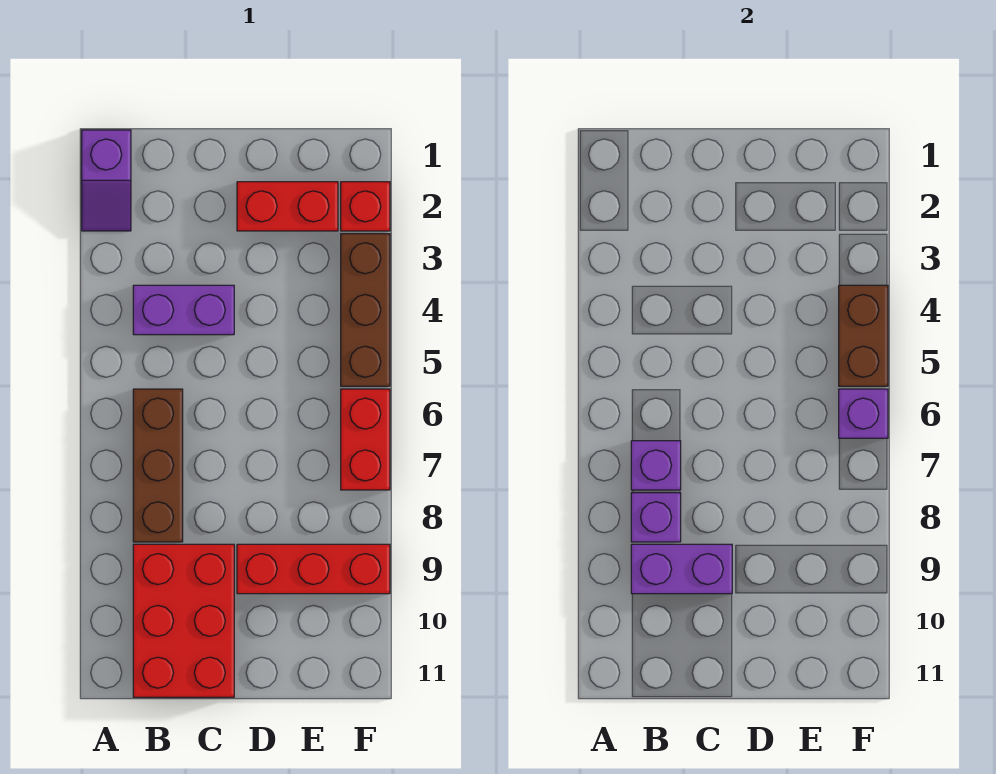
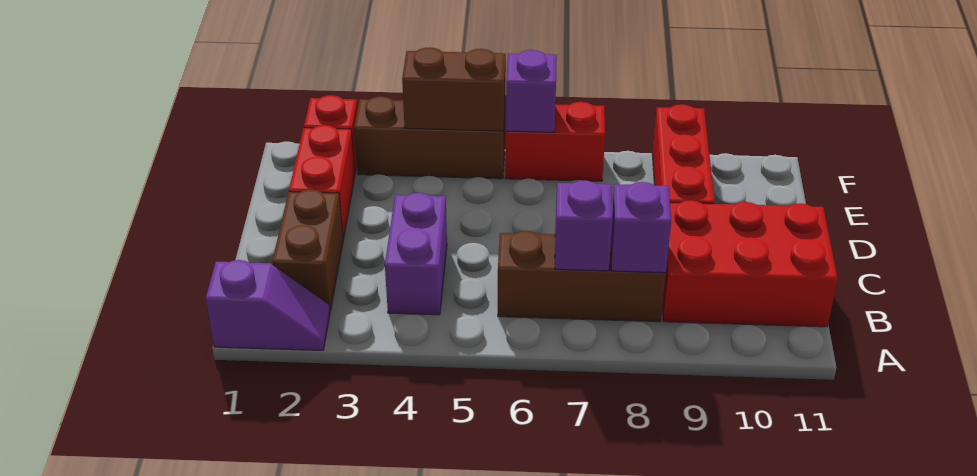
none -> brown brick B2:C2 level 1
purple brick B9:C9 level 2 -> none

